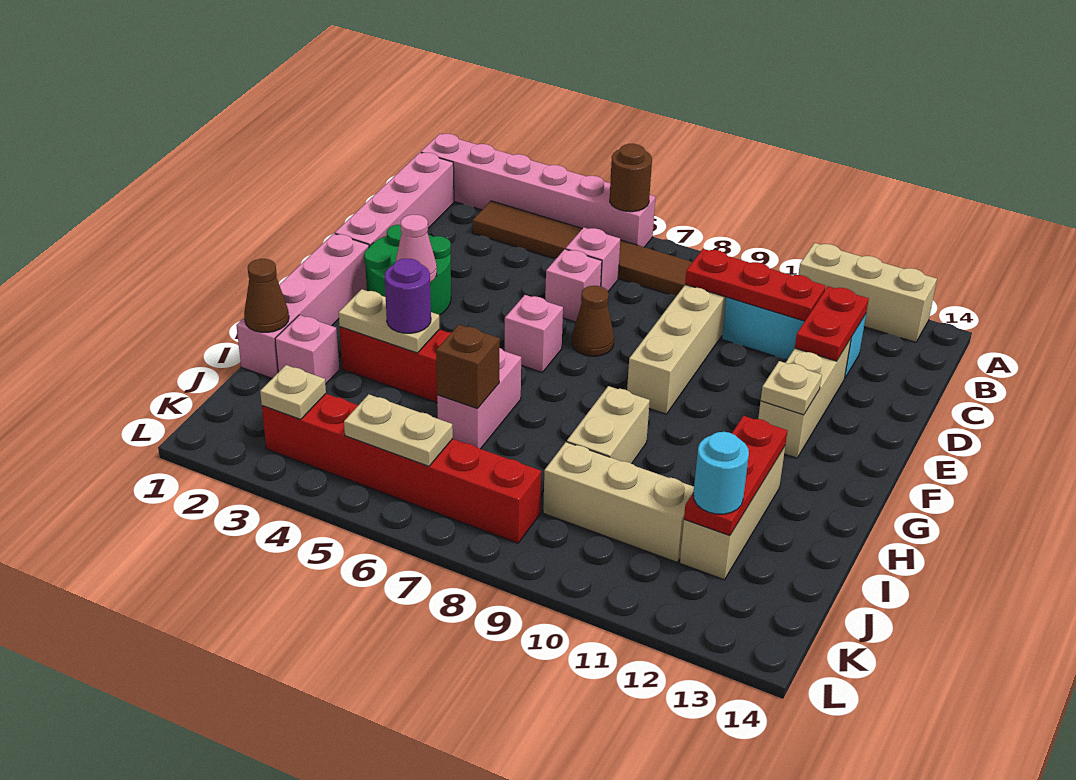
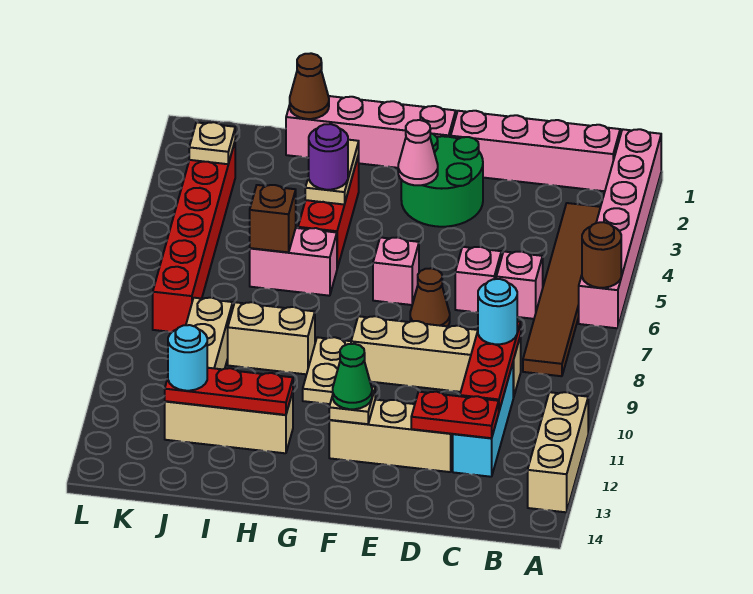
none -> cyan round brick C9 level 3
none -> green cone F12 level 3
pink brick I2 level 1 -> none
tan plate K5:K6 level 2 -> tan plate G9:G10 level 1

